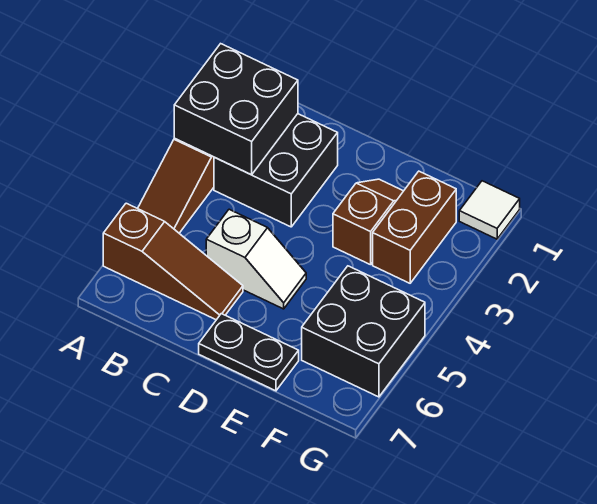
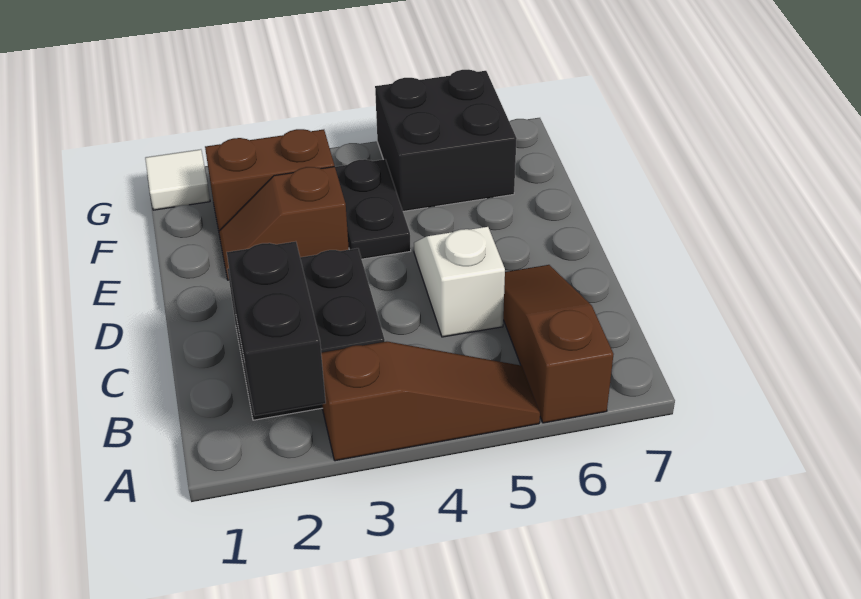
black brick A2:B3 level 2 -> black brick A2:B2 level 2
black plate D7:E7 level 1 -> black plate E4:F4 level 1

